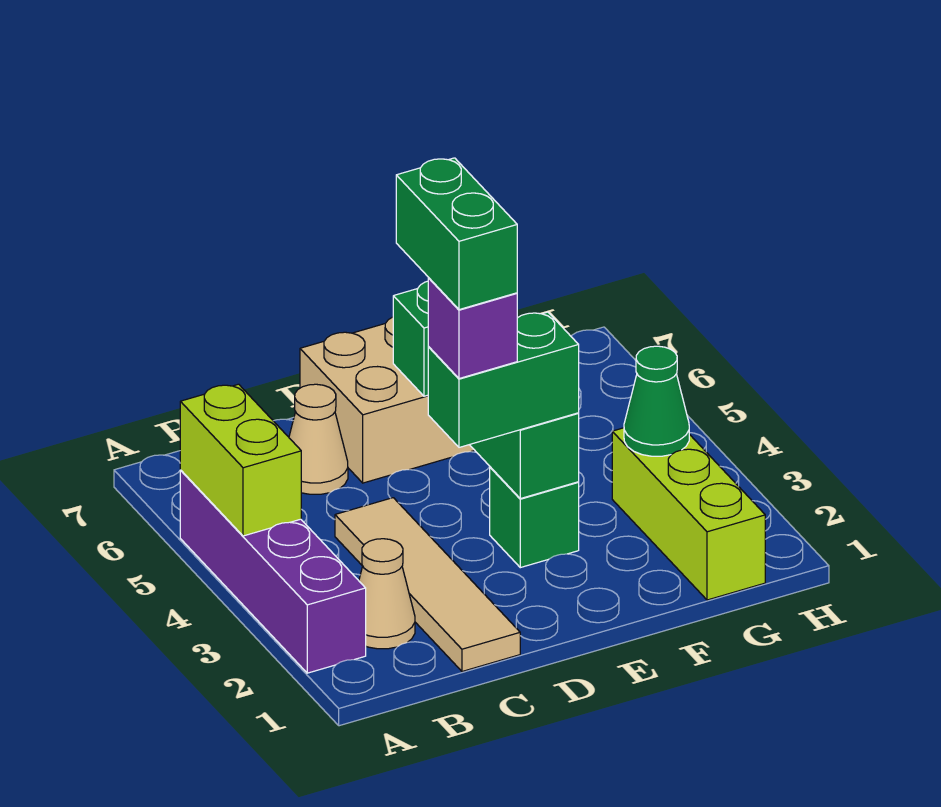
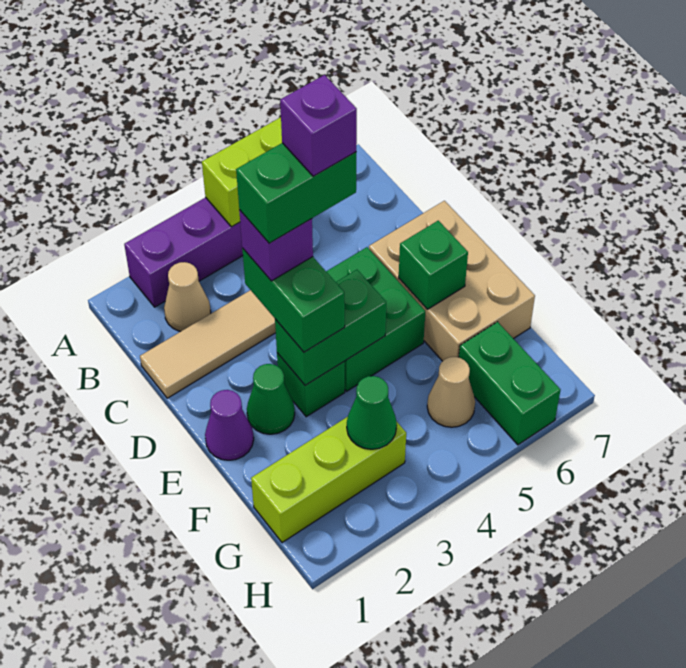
tan cone C6 level 1 -> tan cone G5 level 1
none -> green brick D4:E5 level 1
none -> purple brick D4 level 6
none -> purple cone E1 level 1
none -> green cone E2 level 1
none -> green brick G6:H6 level 1

